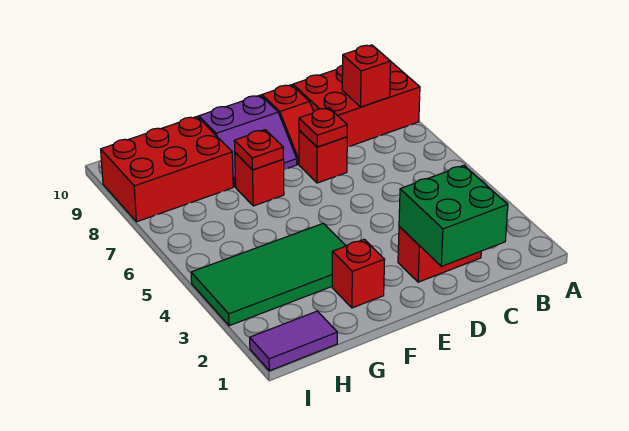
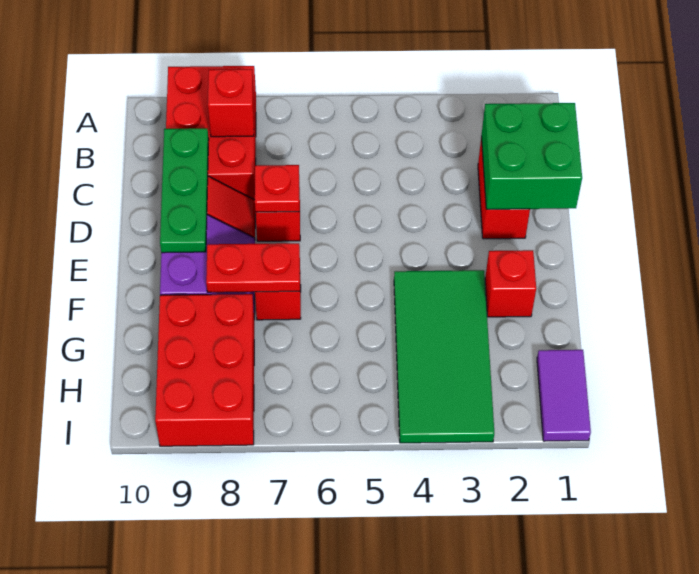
none -> green plate C9:E9 level 2
red plate F7 level 2 -> red plate F7:F8 level 2

